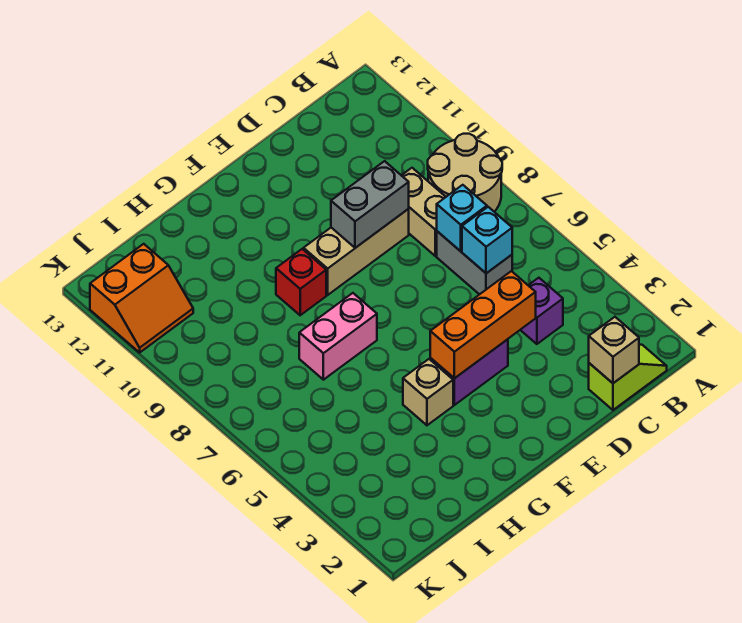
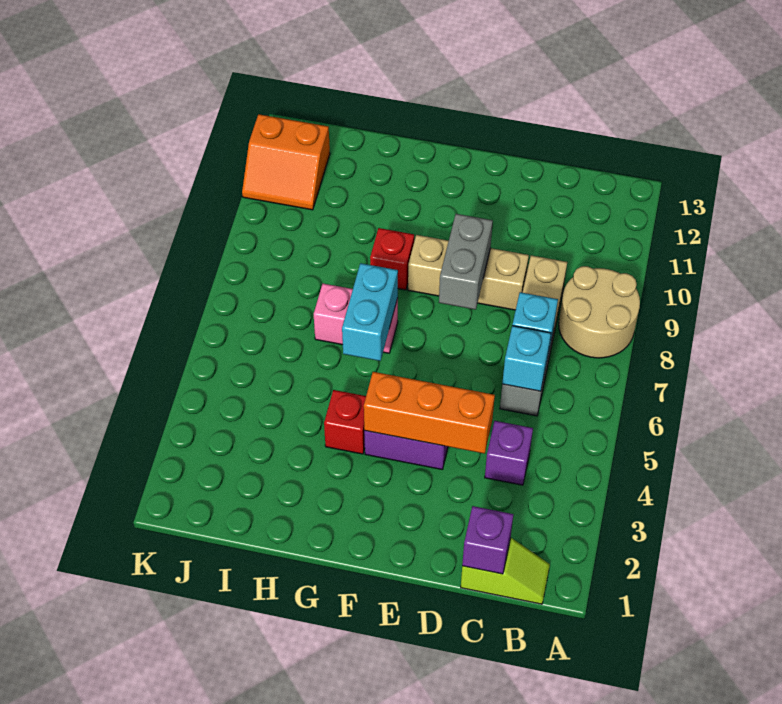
tan brick C1 level 2 -> purple brick C1 level 2
grey brick D9:E9 level 2 -> grey brick E8:E9 level 2
tan brick G4 level 1 -> red brick G4 level 1
none -> cyan brick G6:G7 level 2

